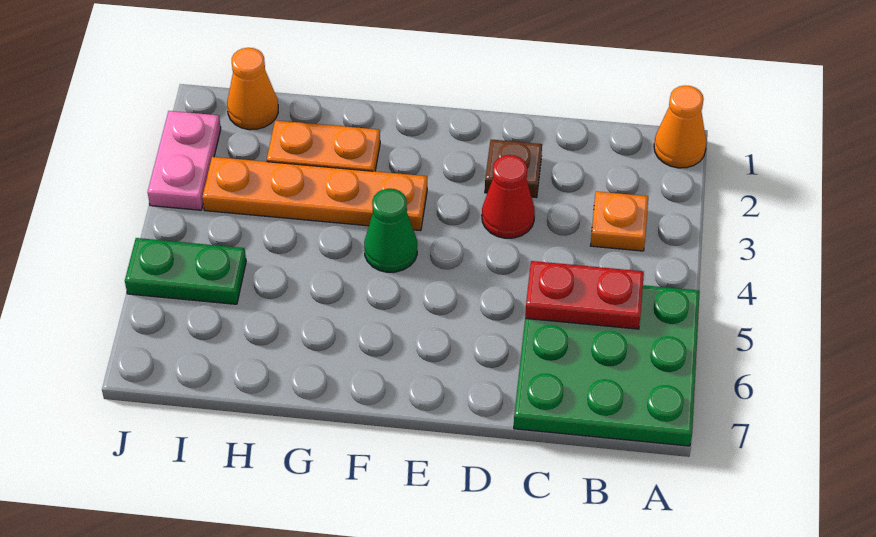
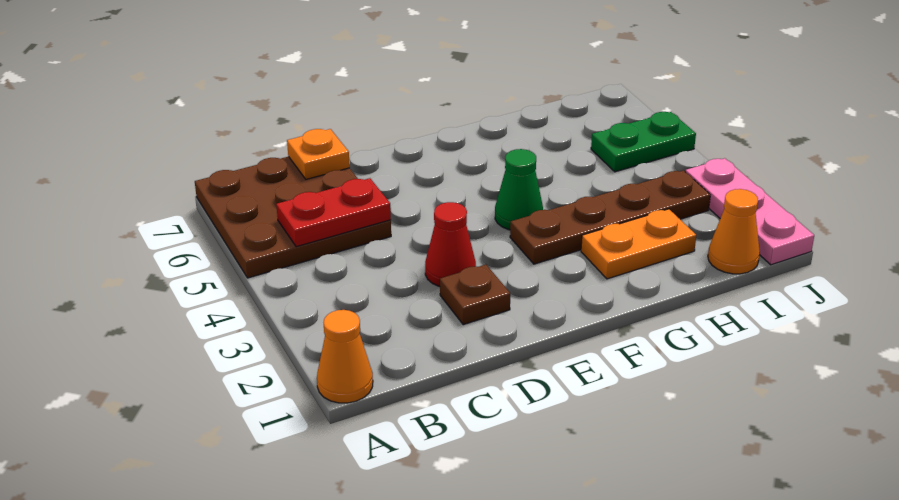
green plate A5:C7 level 1 -> brown plate A5:C7 level 1
orange plate B3 level 1 -> orange plate C7 level 2
orange plate F3:I3 level 1 -> brown plate F3:I3 level 1
pink plate J2:J3 level 1 -> pink plate J1:J3 level 1

